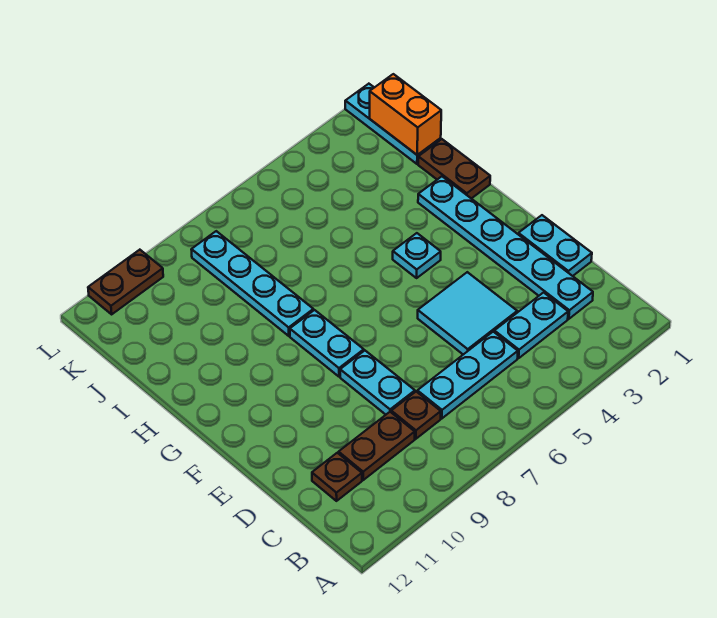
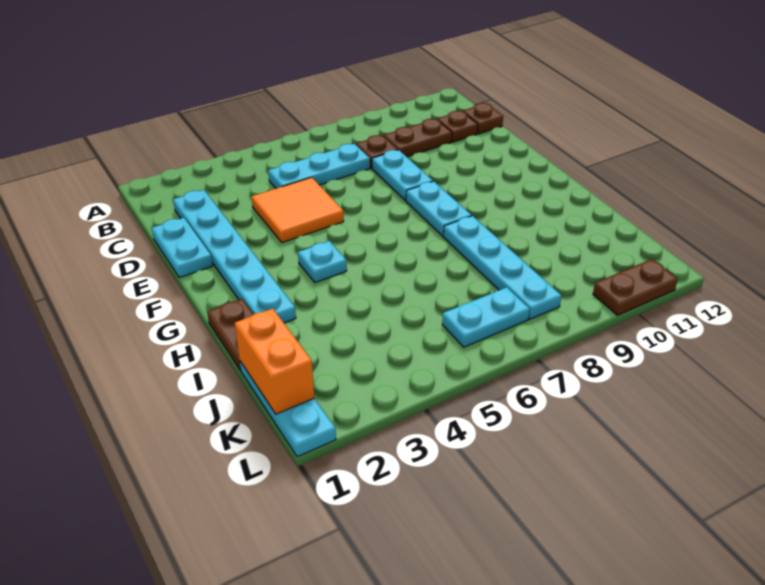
cyan plate C3:C4 level 1 -> cyan plate K6:K7 level 1
none -> brown plate C12 level 1
cyan tile D4:E5 level 1 -> orange tile D4:E5 level 1

